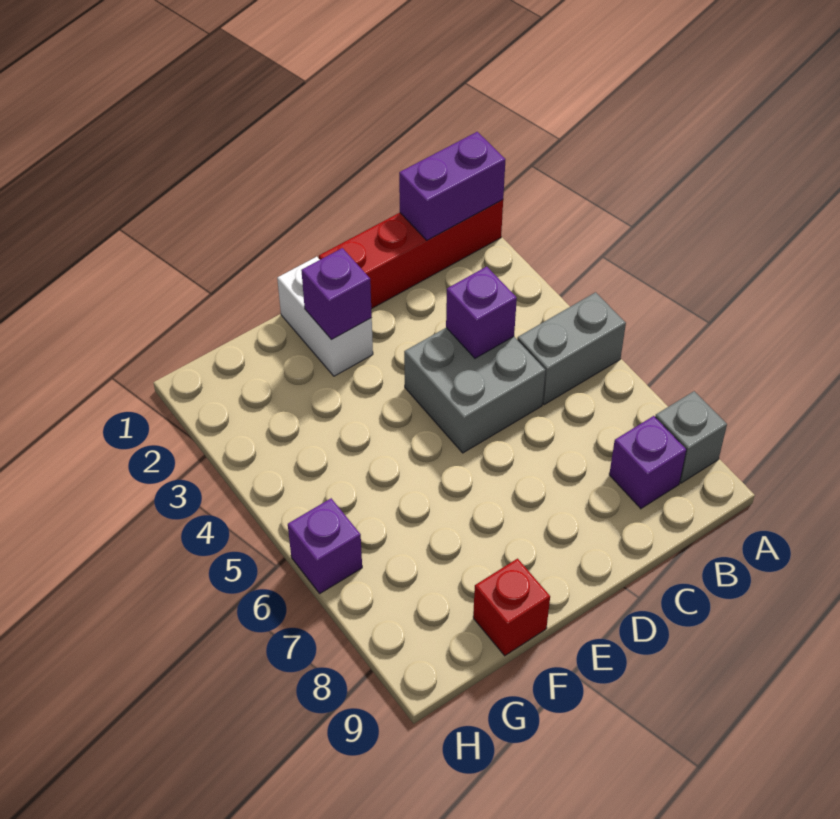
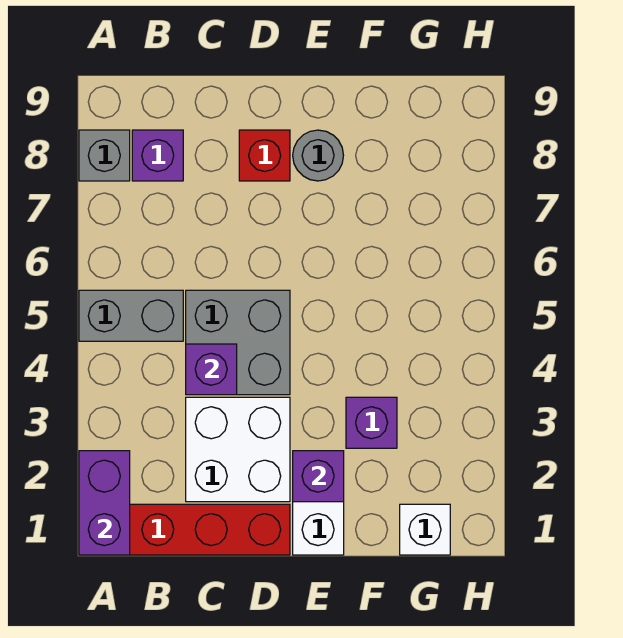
purple brick A1:B1 level 2 -> purple brick A1:A2 level 2
none -> white brick C2:D3 level 1
none -> grey round brick E8 level 1
red brick F9 level 1 -> red brick D8 level 1
none -> white brick G1 level 1
purple brick H6 level 1 -> purple brick F3 level 1

